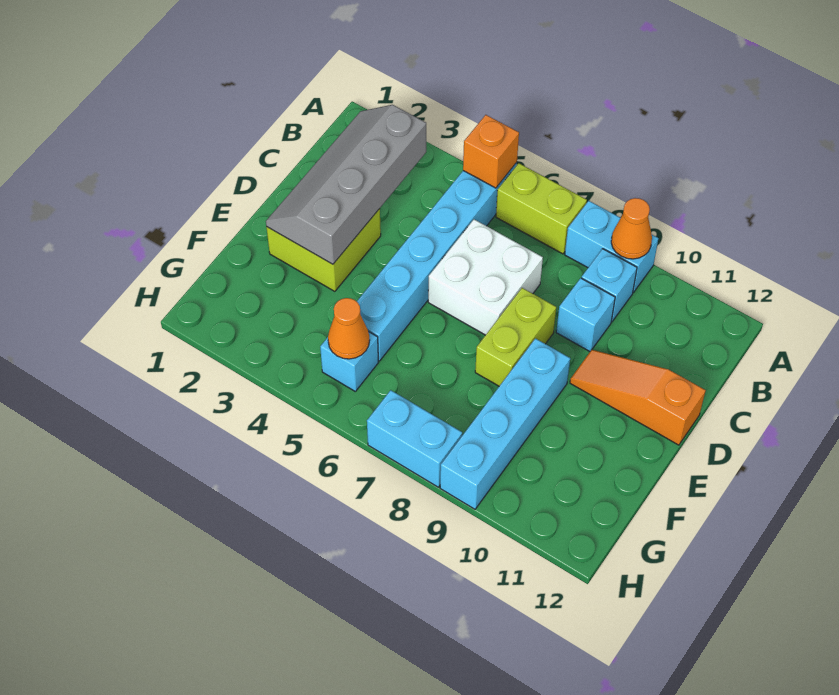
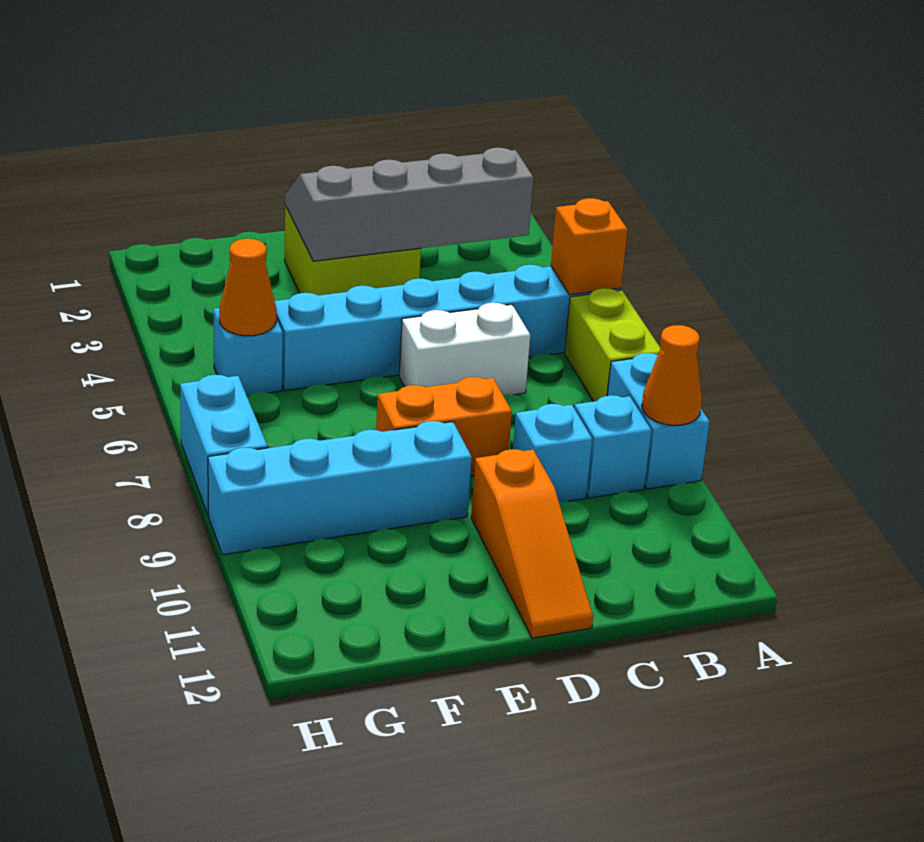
white brick C6:D7 level 1 -> white brick C6:D6 level 1
lime brick D8:E8 level 1 -> orange brick D8:E8 level 1
orange slope D10:D12 level 1 top 12 -> orange slope D10:D12 level 1 top 10

